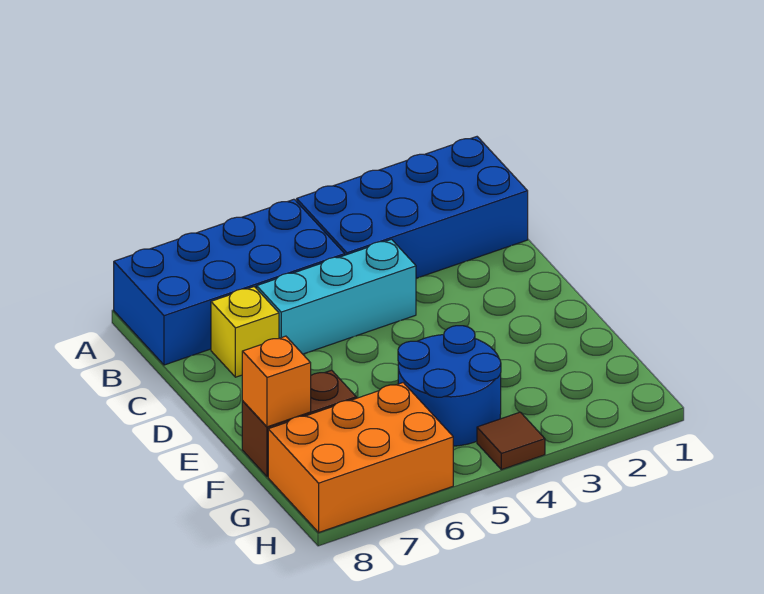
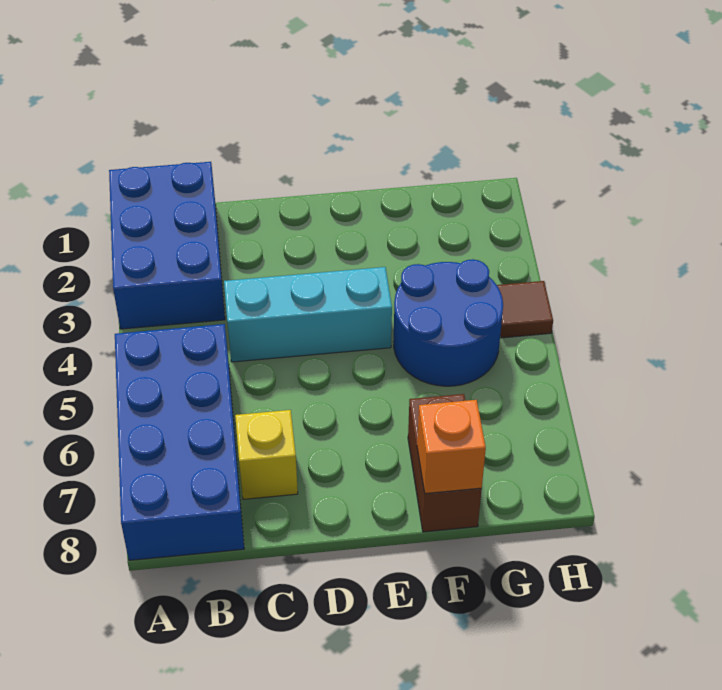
blue brick A1:B4 level 1 -> blue brick A1:B3 level 1
cyan brick C4:C6 level 1 -> cyan brick C4:E4 level 1
orange brick G6:H8 level 1 -> none

